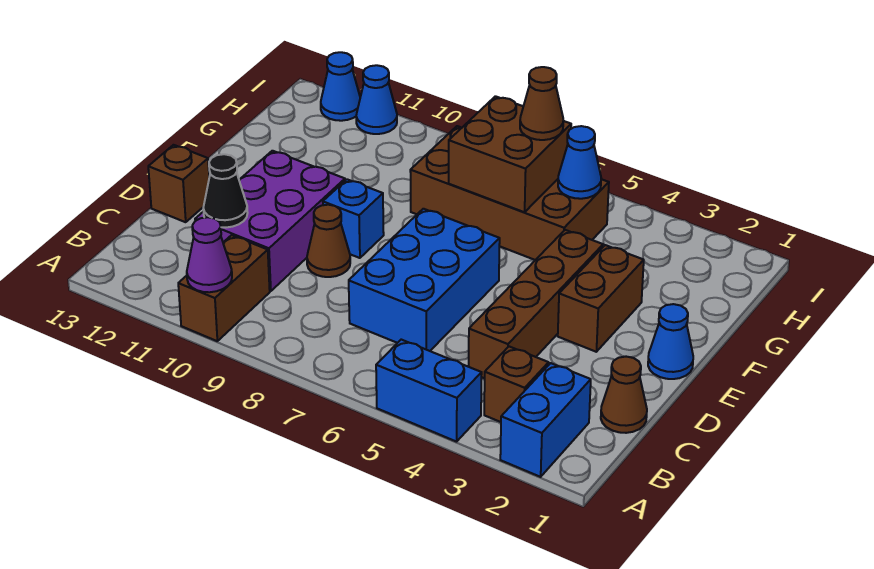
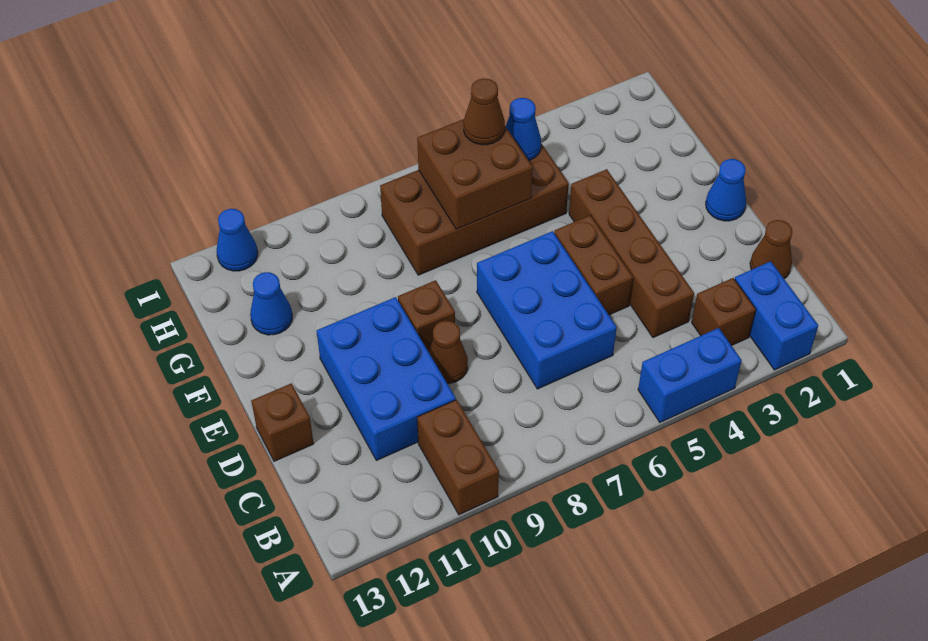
purple cone A10 level 2 -> none
purple brick C10:E11 level 1 -> blue brick C10:E11 level 1
black cone C11 level 2 -> none
brown brick E3:F3 level 1 -> brown brick D5:E5 level 1
blue brick E9 level 1 -> brown brick E9 level 1
blue cone I11 level 1 -> blue cone G12 level 1

